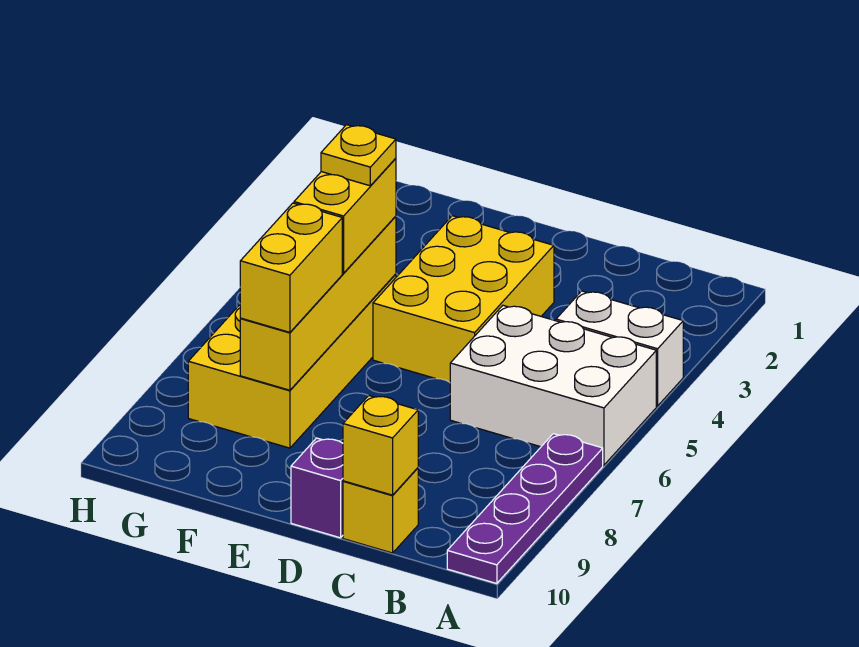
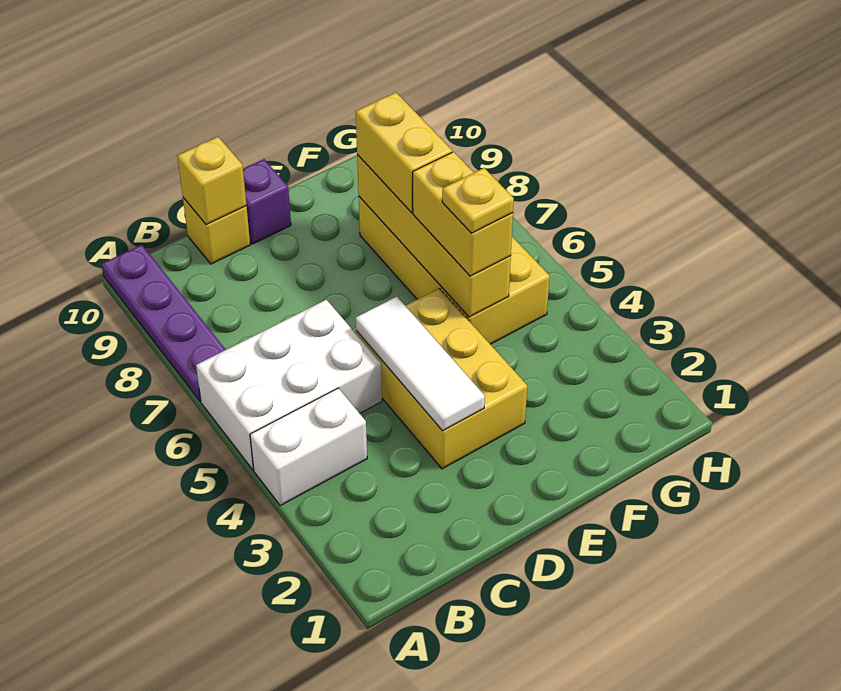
none -> white tile D3:D5 level 2

